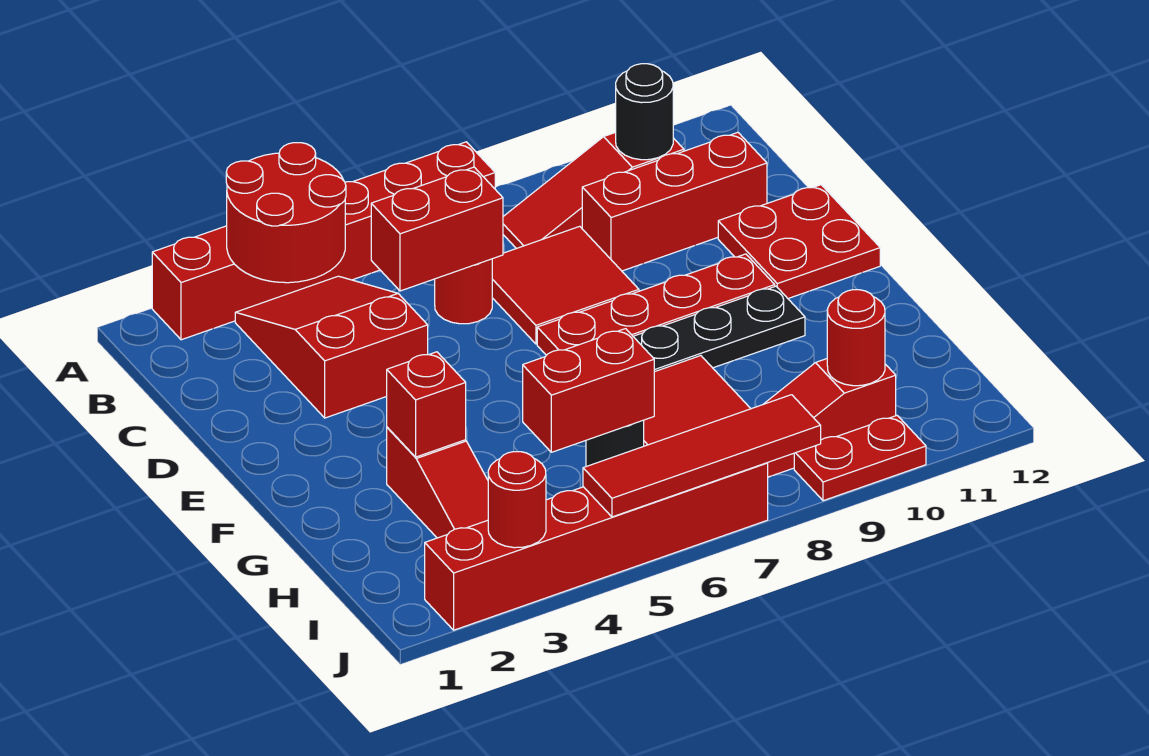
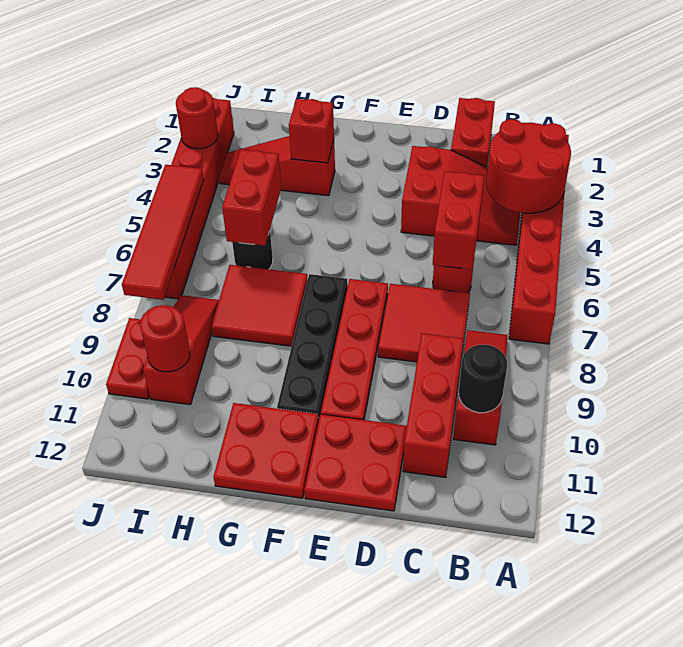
none -> red brick C1:C2 level 1
none -> red plate F11:G12 level 1

